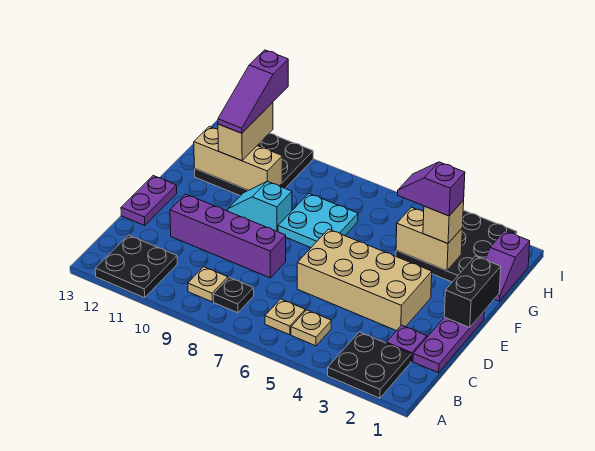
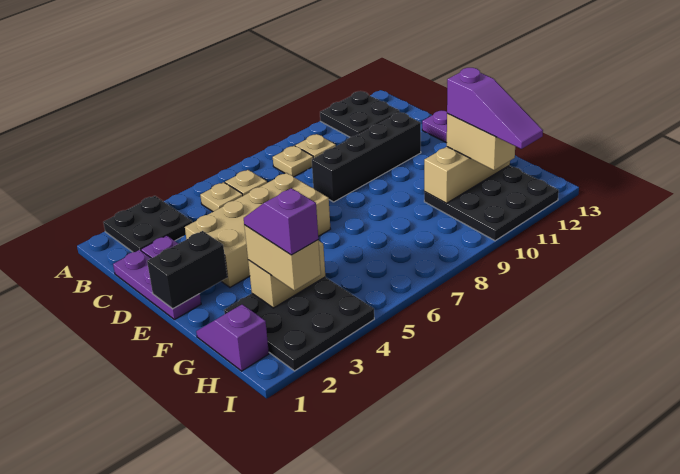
black plate B8 level 1 -> tan plate B8 level 1
purple brick D8:D11 level 1 -> black brick D8:D11 level 1
black brick E1:F1 level 2 -> black brick E1:E2 level 2
cyan plate F7:G8 level 1 -> none
cyan slope F9:F10 level 1 top 9 -> none
tan brick G3 level 3 -> tan brick G3:H3 level 3
purple slope G3:G4 level 4 top 3 -> purple slope G3:H3 level 4 top H
purple slope G11:I11 level 4 top I -> purple slope G11:I11 level 4 top G

